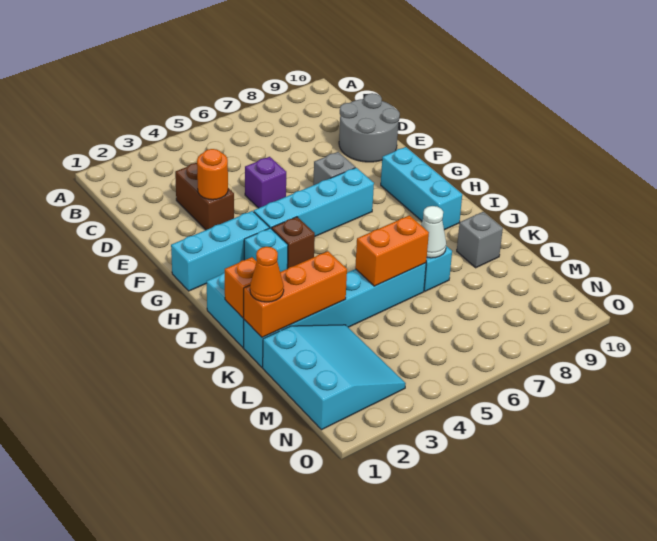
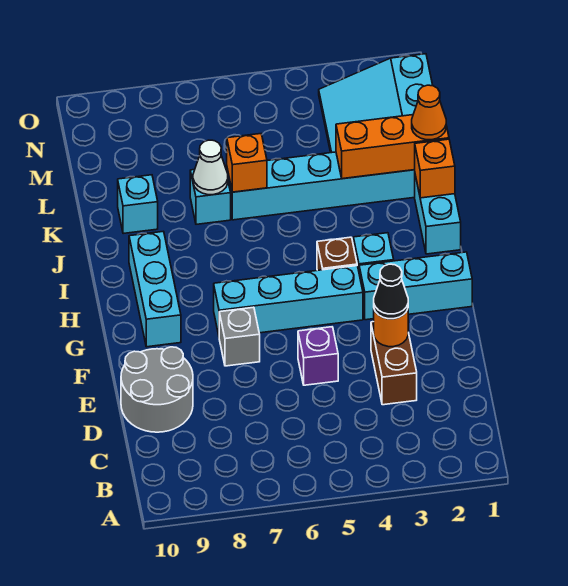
none -> black cone E3 level 3
orange brick K5:K6 level 2 -> orange brick K6 level 2
grey brick K9 level 1 -> cyan brick K9 level 1

